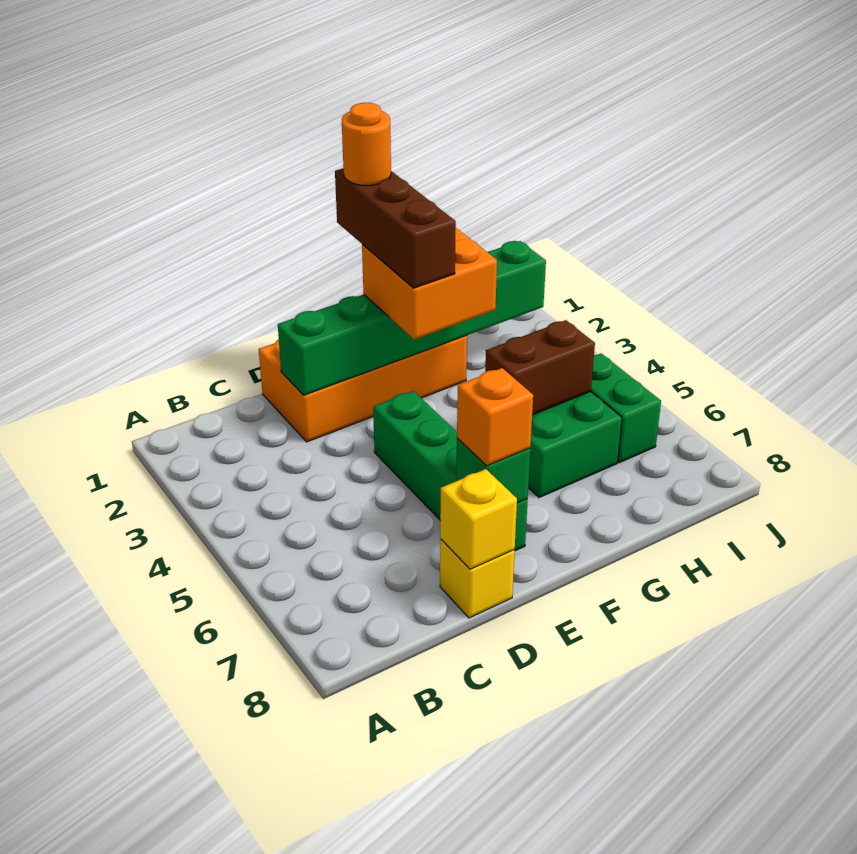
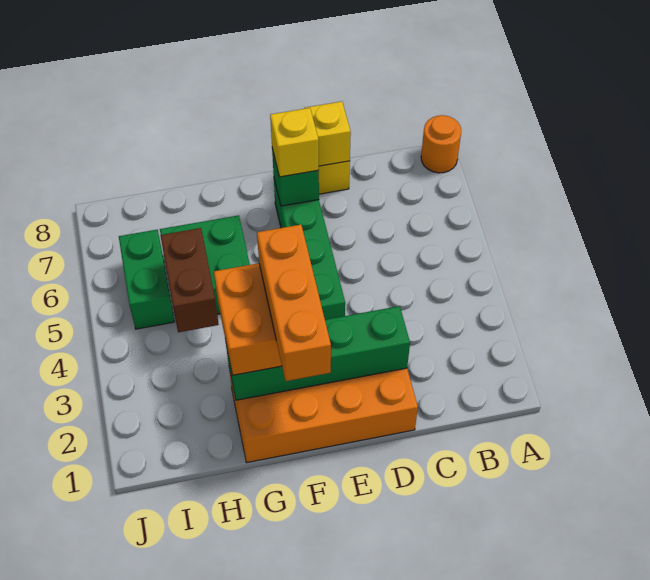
green brick D2:I2 level 2 -> green brick D2:G2 level 2
orange brick E7 level 3 -> yellow brick E7 level 3
brown brick F1:F3 level 4 -> orange brick F1:F3 level 4
orange round brick F1 level 5 -> orange round brick A8 level 1
brown brick G5:H5 level 2 -> brown brick H4:H5 level 2

